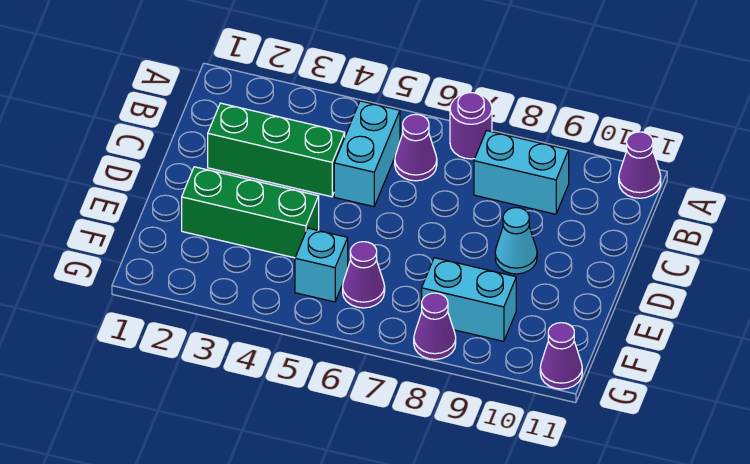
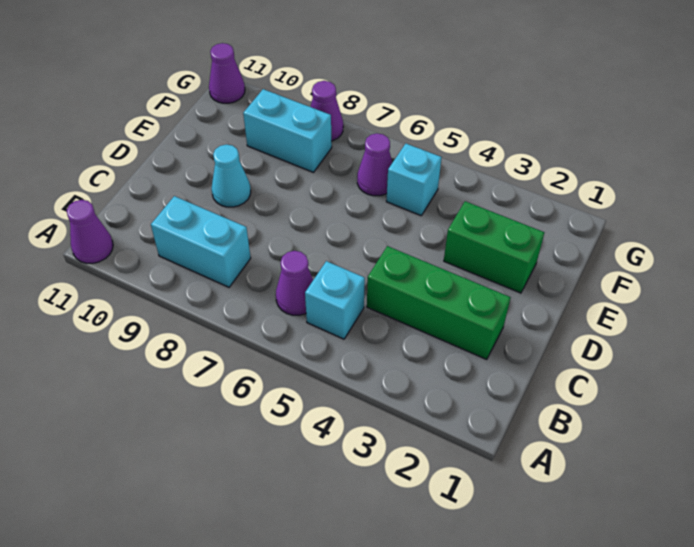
purple round brick A7 level 1 -> none
cyan brick B5:C5 level 1 -> cyan brick B5 level 1
green brick E2:E4 level 1 -> green brick E2:E3 level 1

